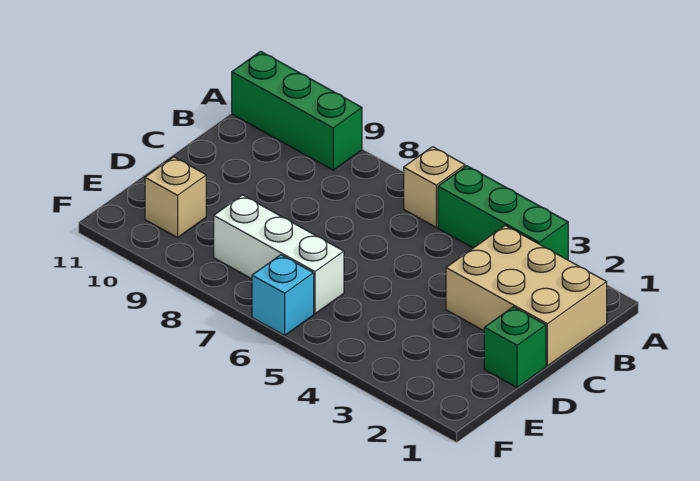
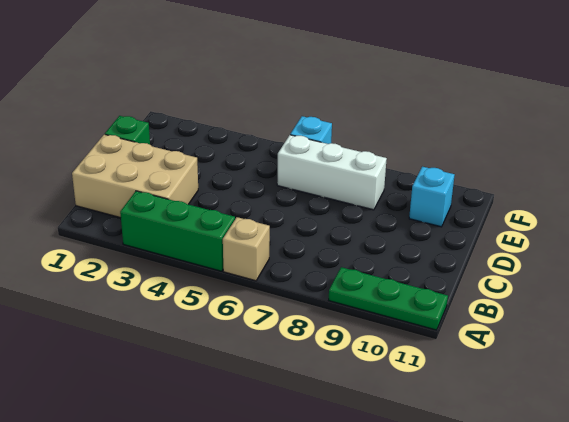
green brick A9:A11 level 1 -> green plate A9:A11 level 1
tan brick E10 level 1 -> cyan brick E10 level 1

